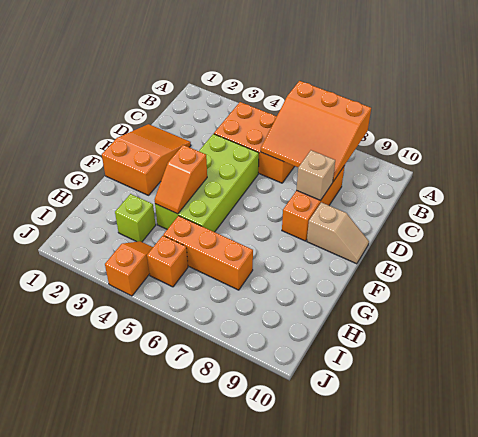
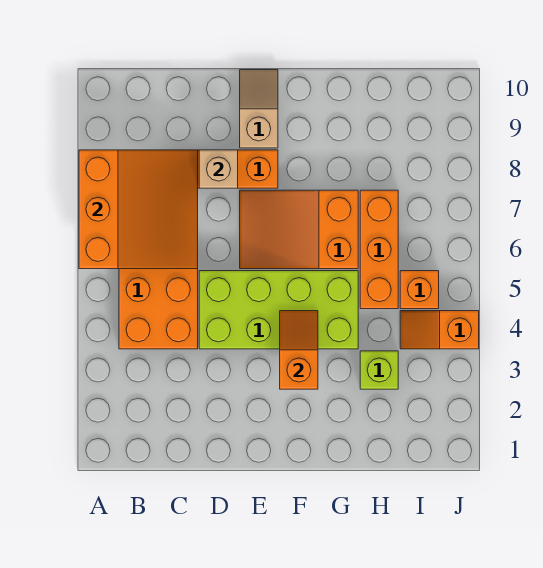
orange slope D1:F2 level 1 top F -> orange slope E6:G7 level 1 top G
orange slope F4:G4 level 2 top F -> orange slope F3:F4 level 2 top 3

